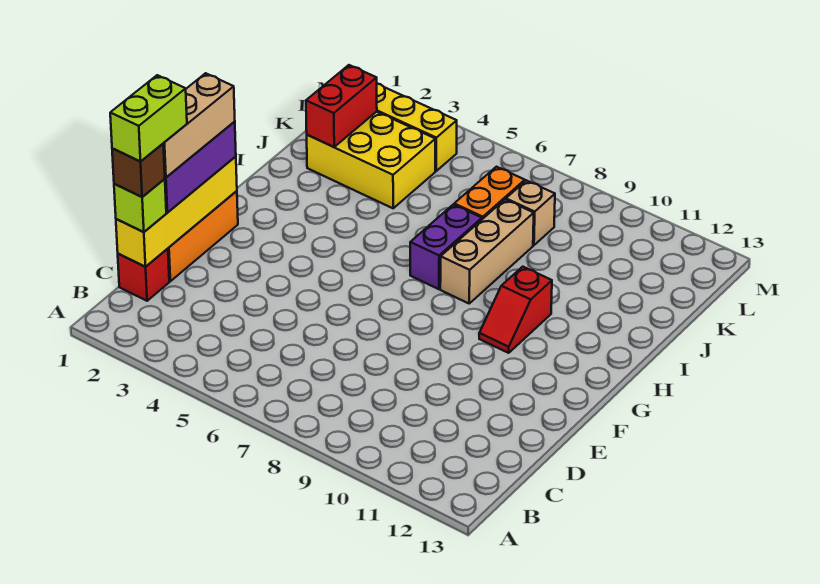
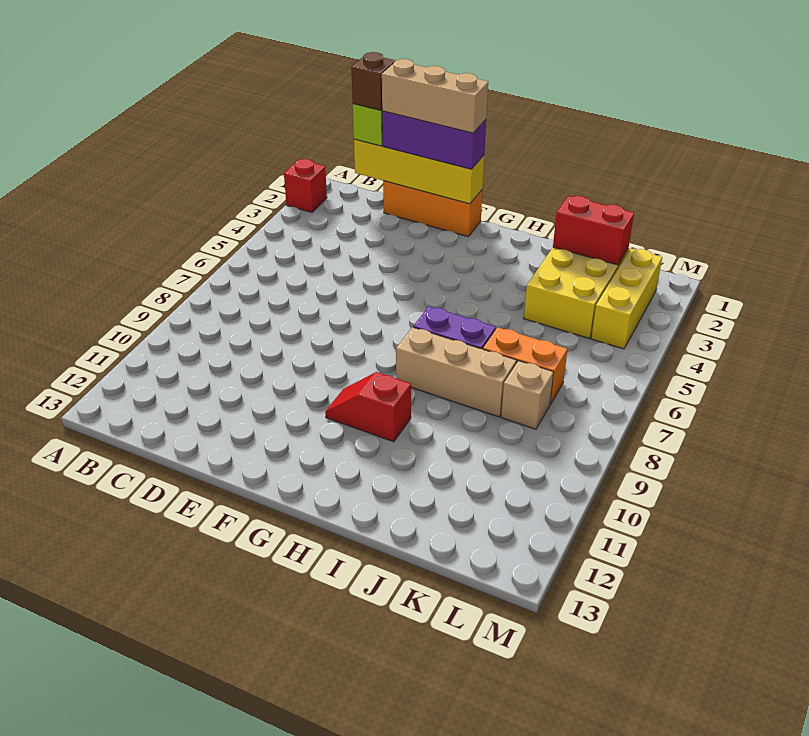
red brick C1 level 1 -> red brick A2 level 1
lime brick C1:D1 level 5 -> none

